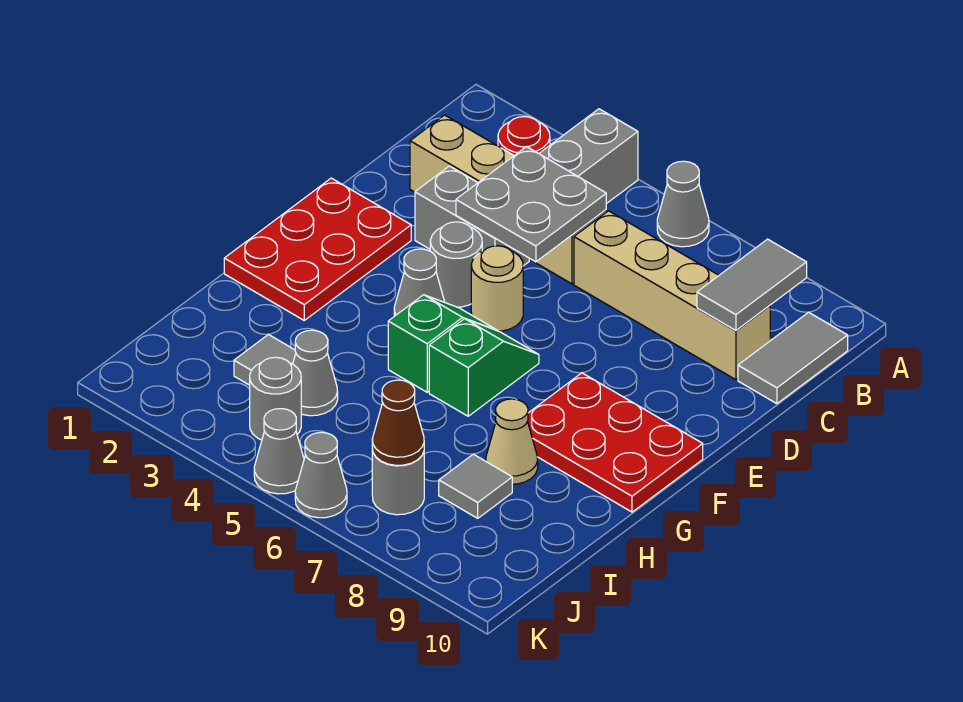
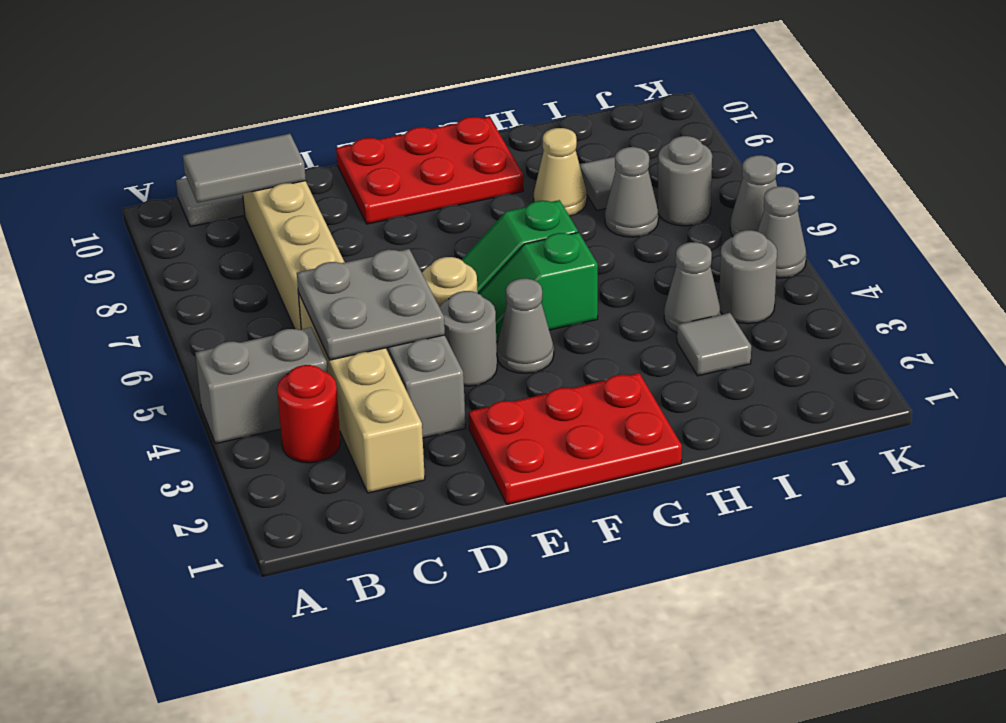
grey cone A6 level 1 -> grey cone I7 level 1
red plate F8:G10 level 1 -> red plate E9:G10 level 1
brown cone J7 level 2 -> none

